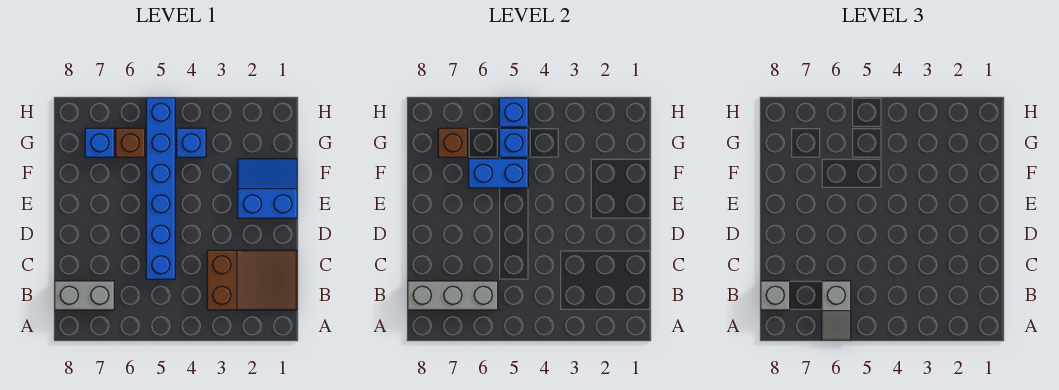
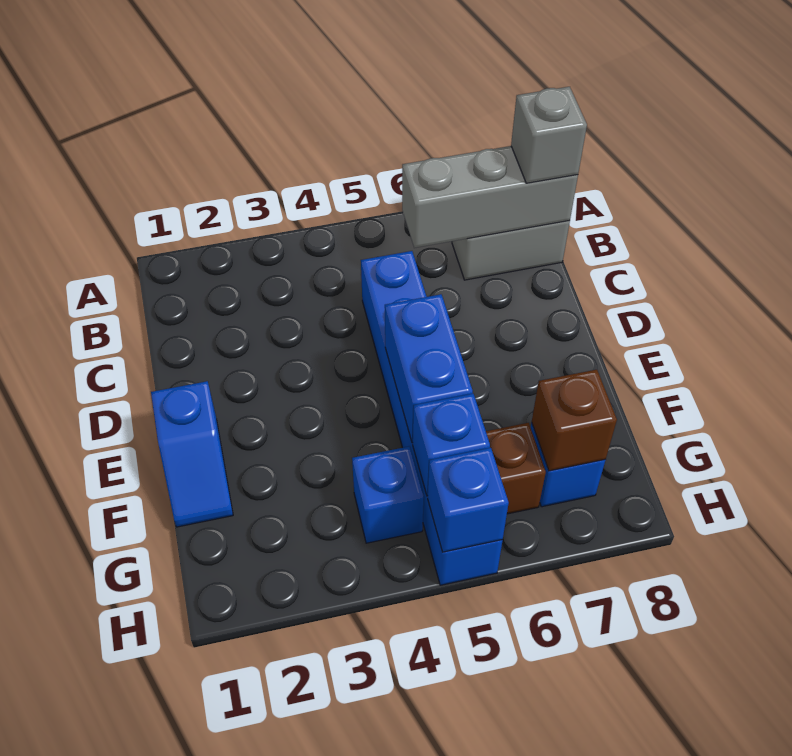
grey slope A6:B6 level 3 top B -> none
brown slope B1:C3 level 1 top 3 -> none
blue slope E1:F2 level 1 top E -> blue slope E1:F1 level 1 top E
blue brick F5:F6 level 2 -> blue brick E5:F5 level 2

